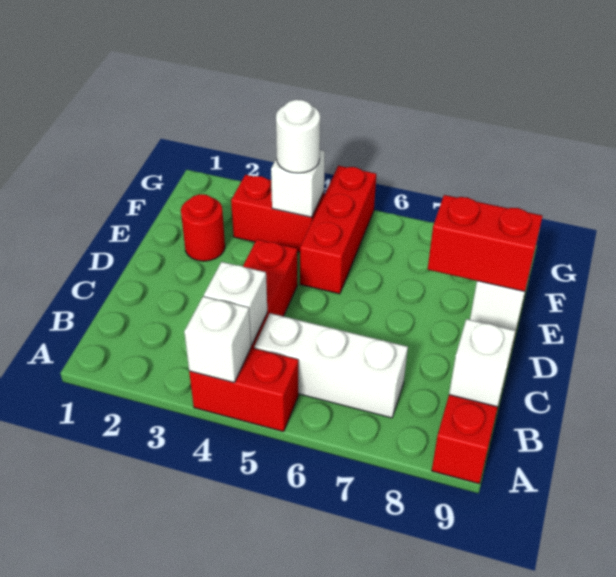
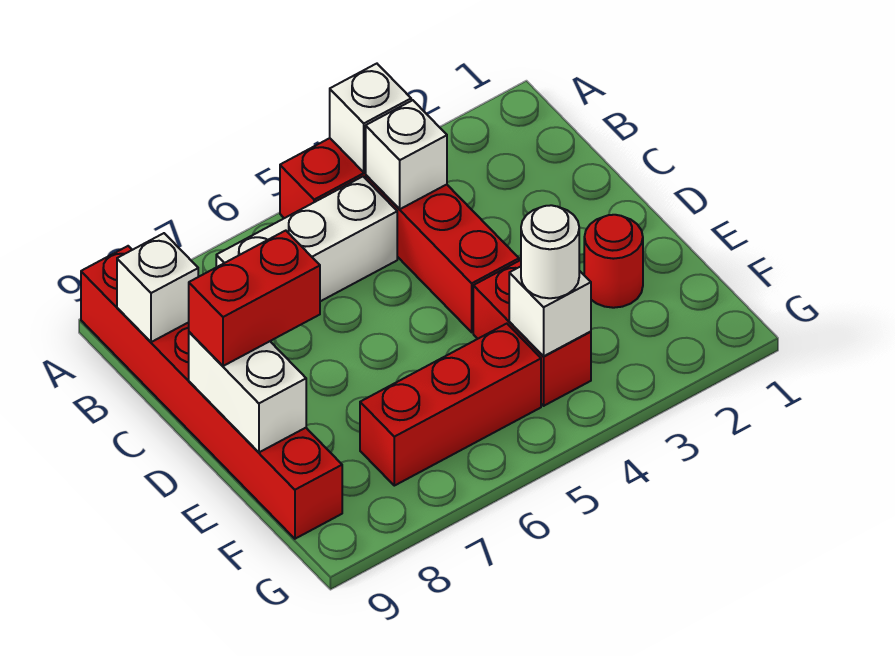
red brick E5:G5 level 1 -> red brick F5:F7 level 1
red brick F3:F4 level 1 -> red brick E4:F4 level 1

